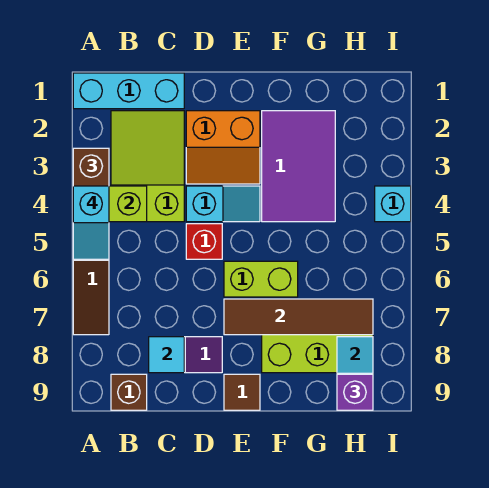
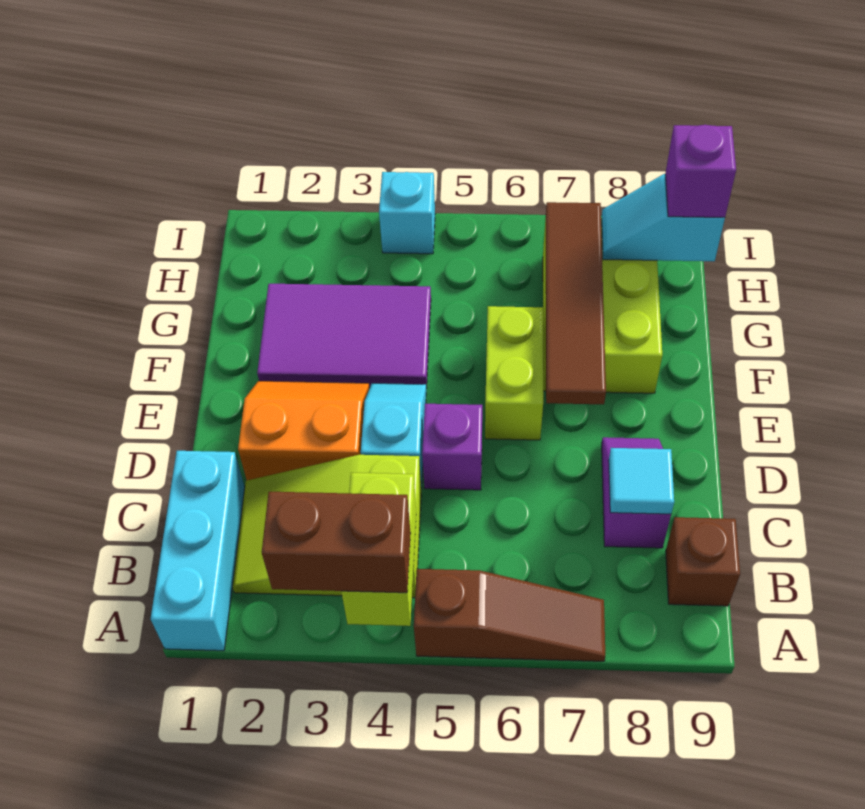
cyan slope A4:A5 level 4 top 4 -> none
orange slope D2:E3 level 1 top 2 -> orange slope D2:E3 level 1 top D
red brick D5 level 1 -> purple brick D5 level 1
brown tile E9 level 1 -> none

